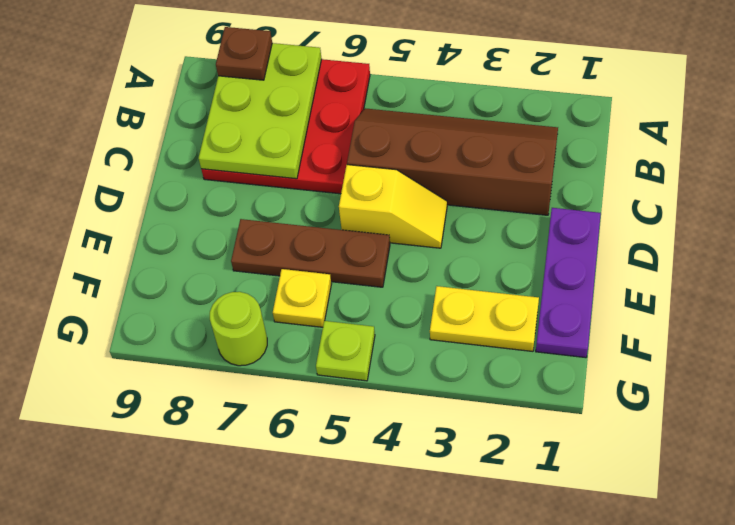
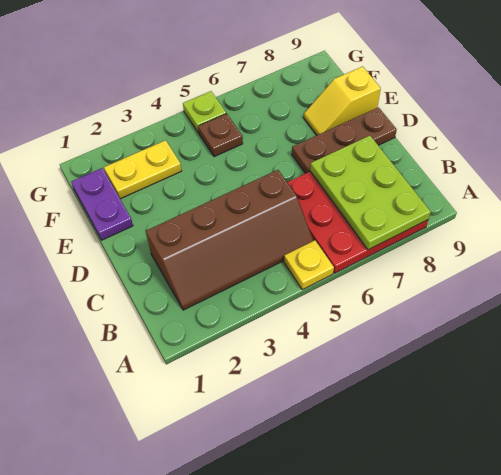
brown plate A8 level 3 -> brown plate F5 level 1
purple plate D1:F1 level 1 -> purple plate E1:F1 level 1
yellow slope D4:D5 level 1 top 5 -> yellow slope E8:E9 level 1 top 9
brown plate E5:E7 level 1 -> brown plate D7:D9 level 1
yellow plate F6 level 1 -> yellow plate A5 level 1
lime round brick G7 level 1 -> none

